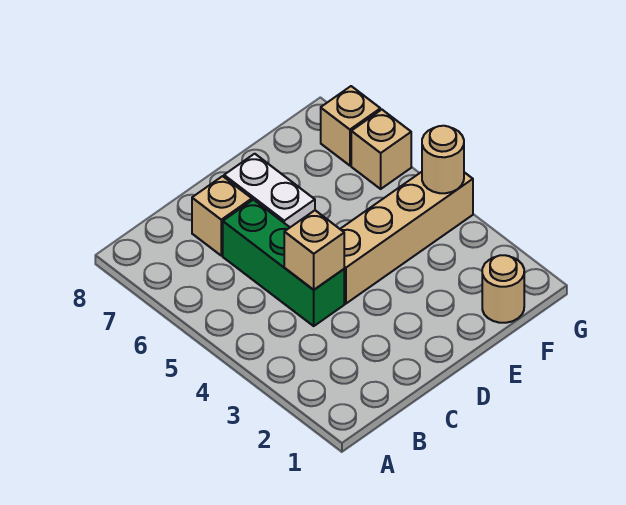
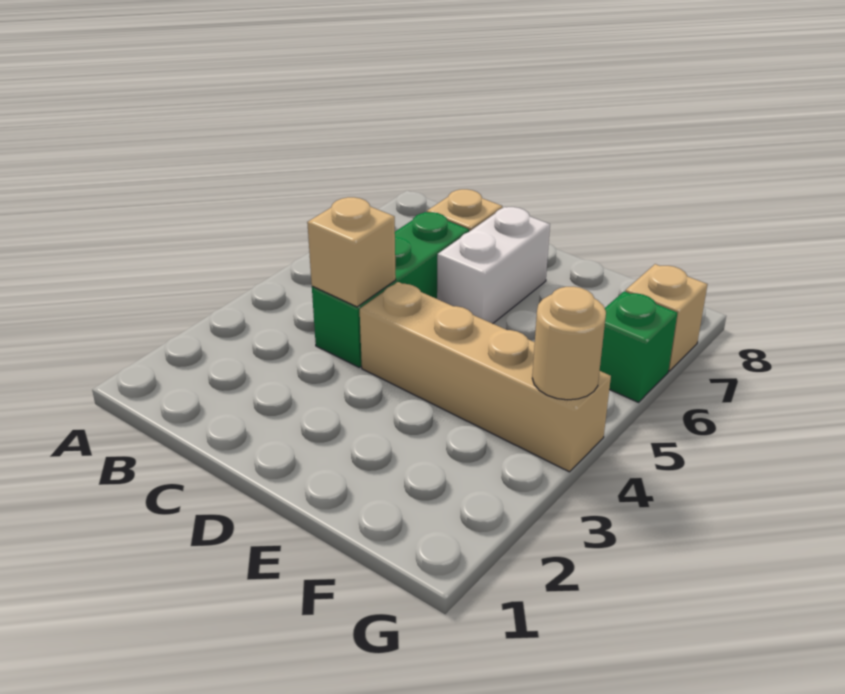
tan round brick F1 level 1 -> none
tan brick G6 level 1 -> green brick G6 level 1

